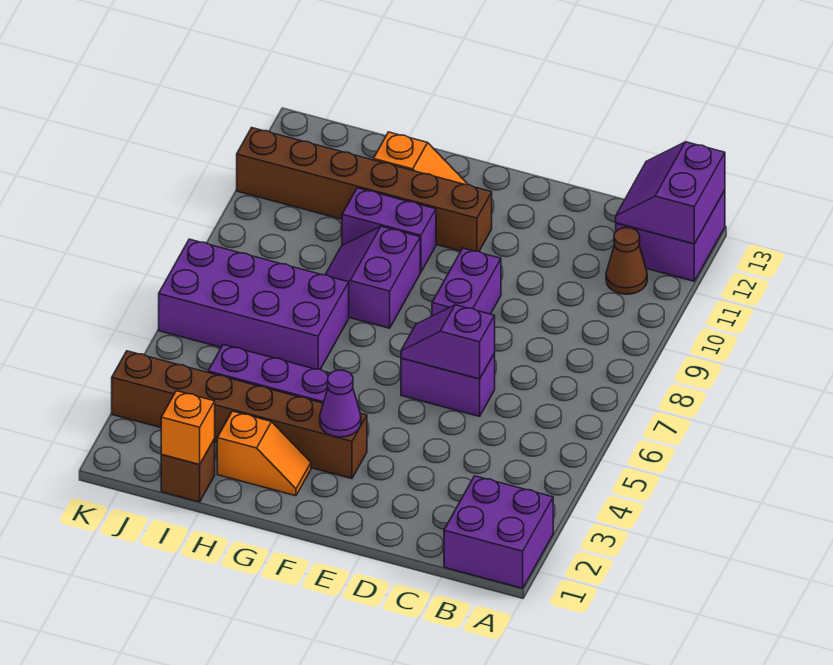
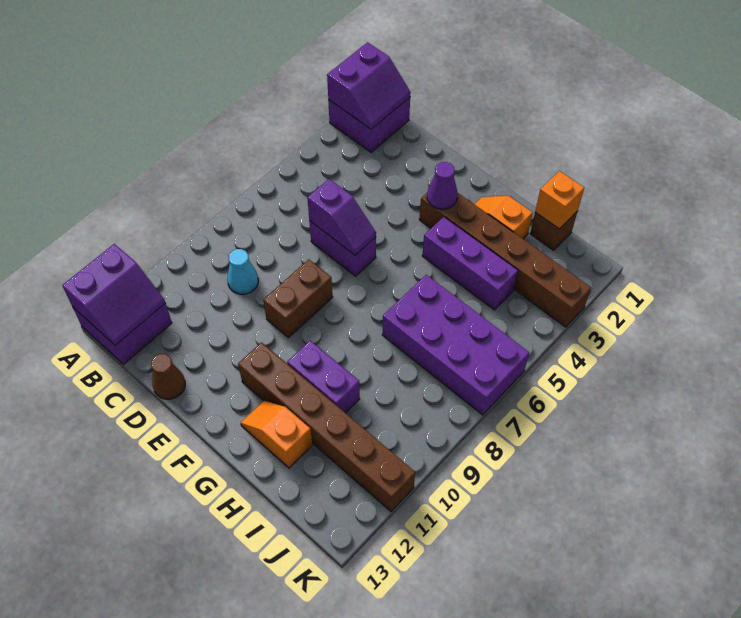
brown cone B11 level 1 -> brown cone D13 level 1
none -> cyan cone C9 level 1
purple brick E8:E9 level 1 -> brown brick E8:E9 level 1
purple slope G8:H9 level 1 top G -> purple slope A1:B2 level 2 top A

